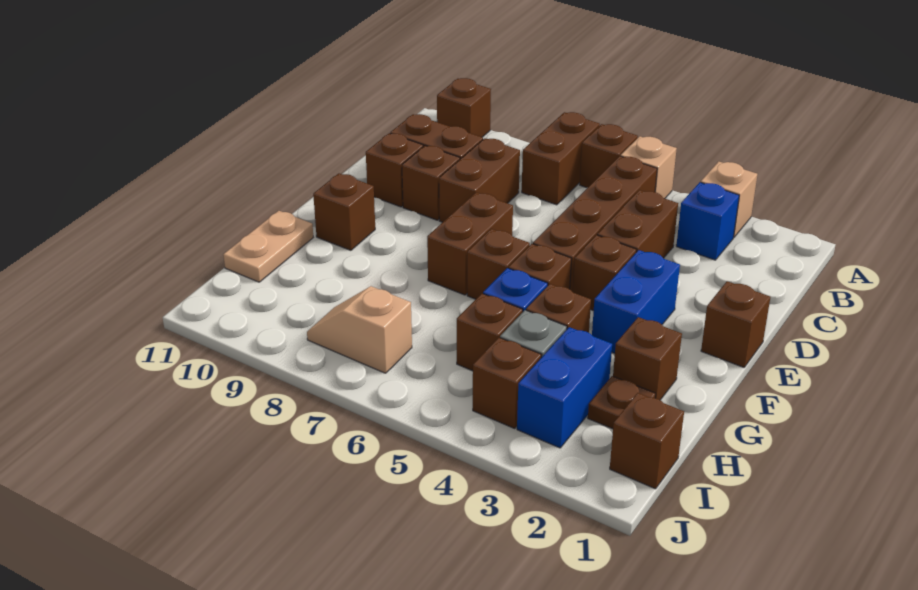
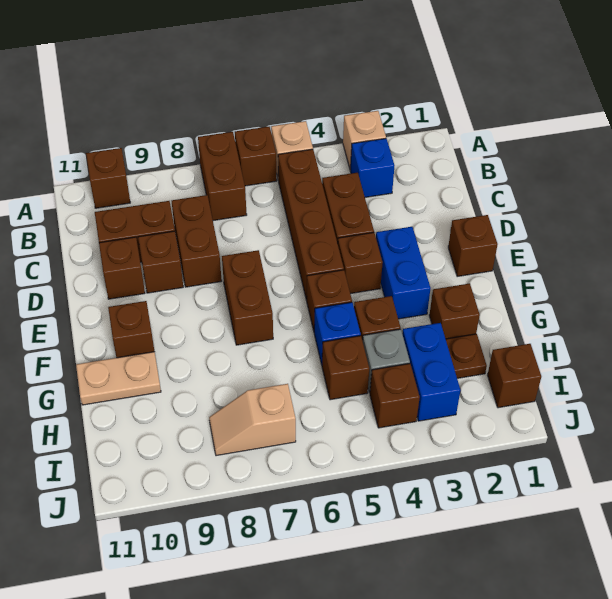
brown brick F6 level 1 -> none
tan plate G11:H11 level 1 -> tan plate G10:G11 level 1

